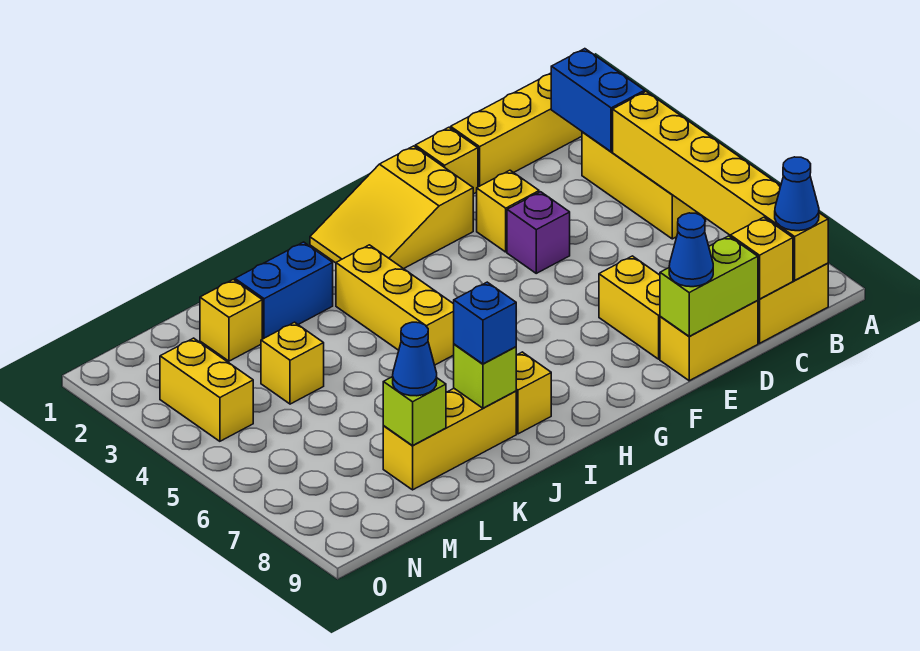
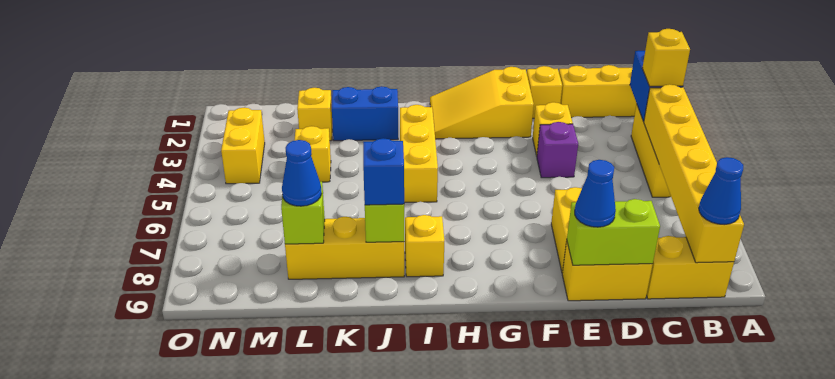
yellow brick C9 level 2 -> yellow brick B3 level 3

